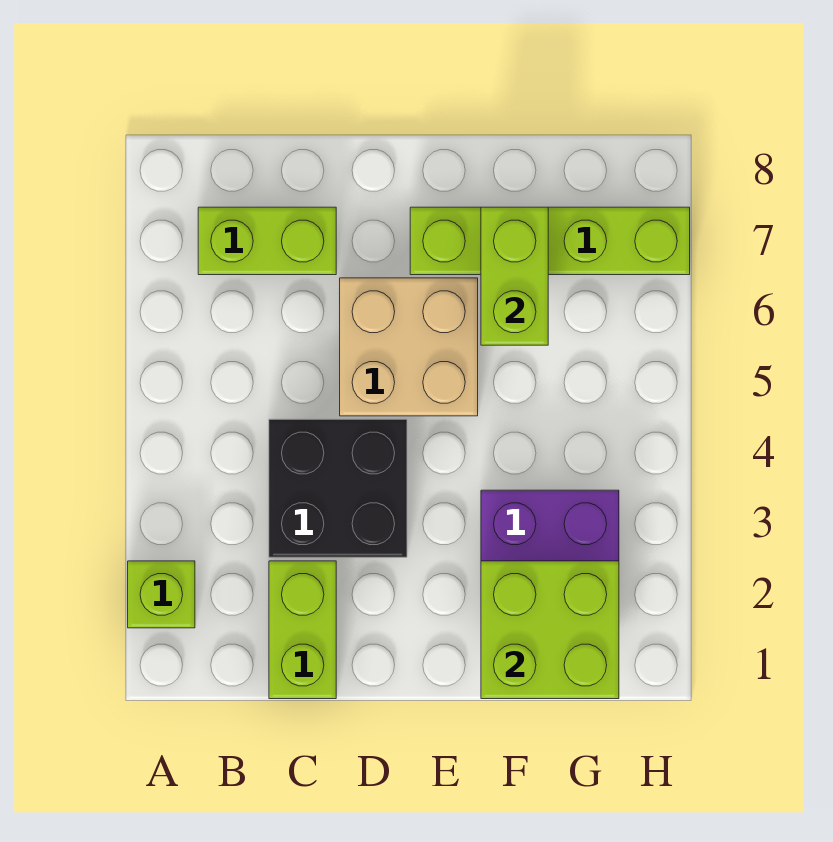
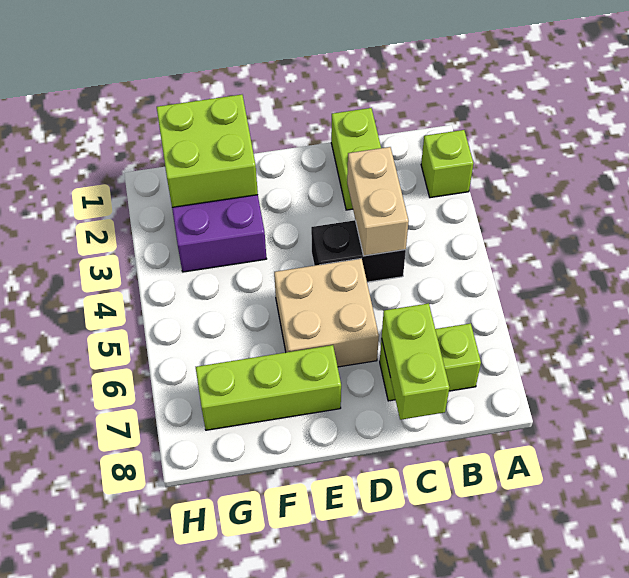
black brick C3:D4 level 1 -> black brick C4:D4 level 1
none -> tan brick C3:C4 level 2
lime brick E7:H7 level 1 -> lime brick E7:G7 level 1
lime brick F6:F7 level 2 -> lime brick C7:C8 level 2

